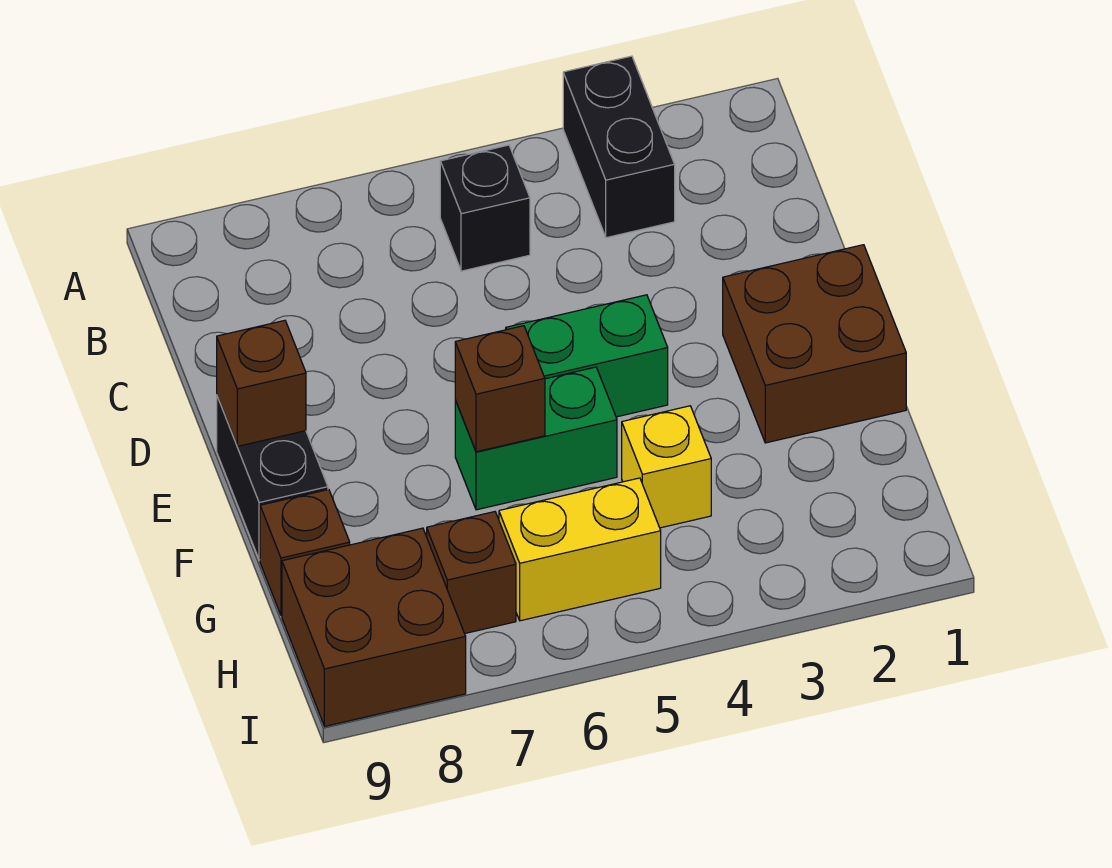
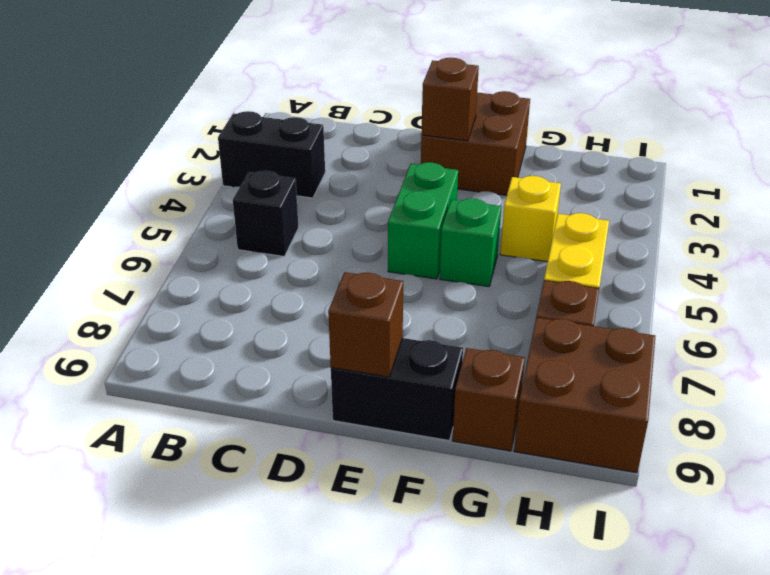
green brick F5:F6 level 1 -> green brick F5 level 1
brown brick F6 level 2 -> brown brick E2 level 2

